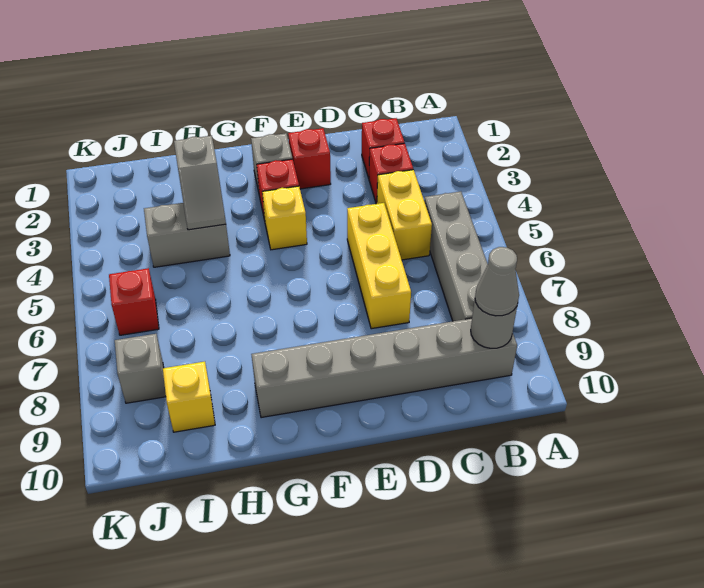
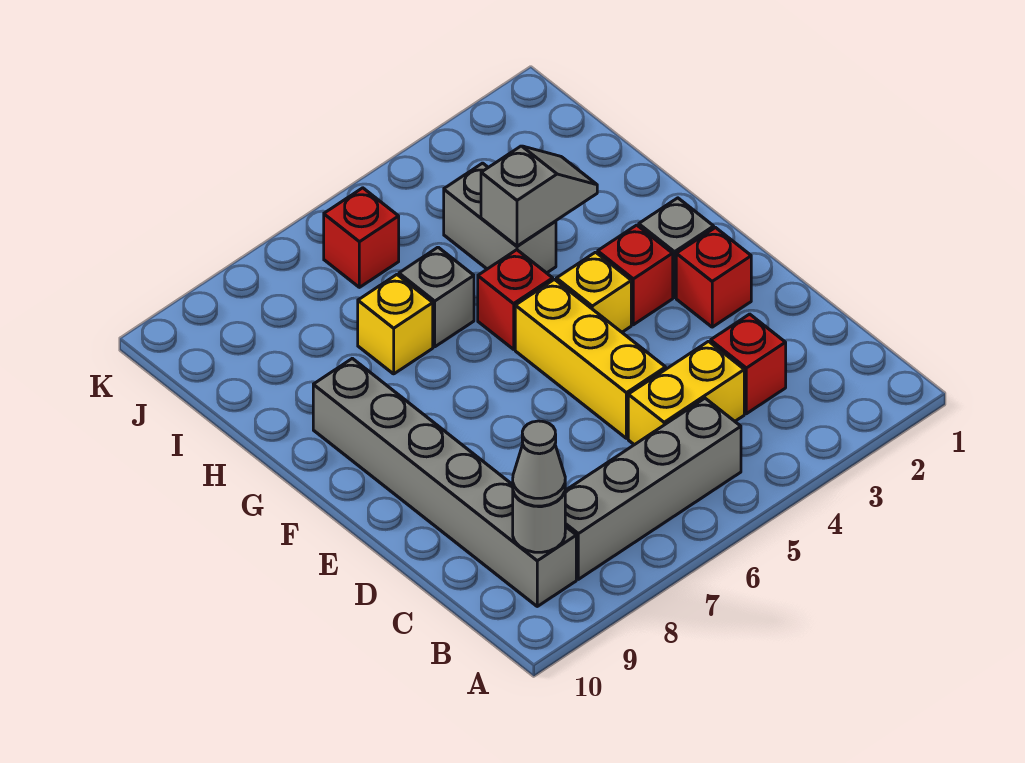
red brick C2 level 1 -> red brick G5 level 1
yellow brick D5:D7 level 1 -> yellow brick D5:F5 level 1
grey slope H3:H4 level 2 top 3 -> grey slope H3:H4 level 2 top 4
yellow brick I9 level 1 -> yellow brick H7 level 1
grey brick J8 level 1 -> grey brick H6 level 1

